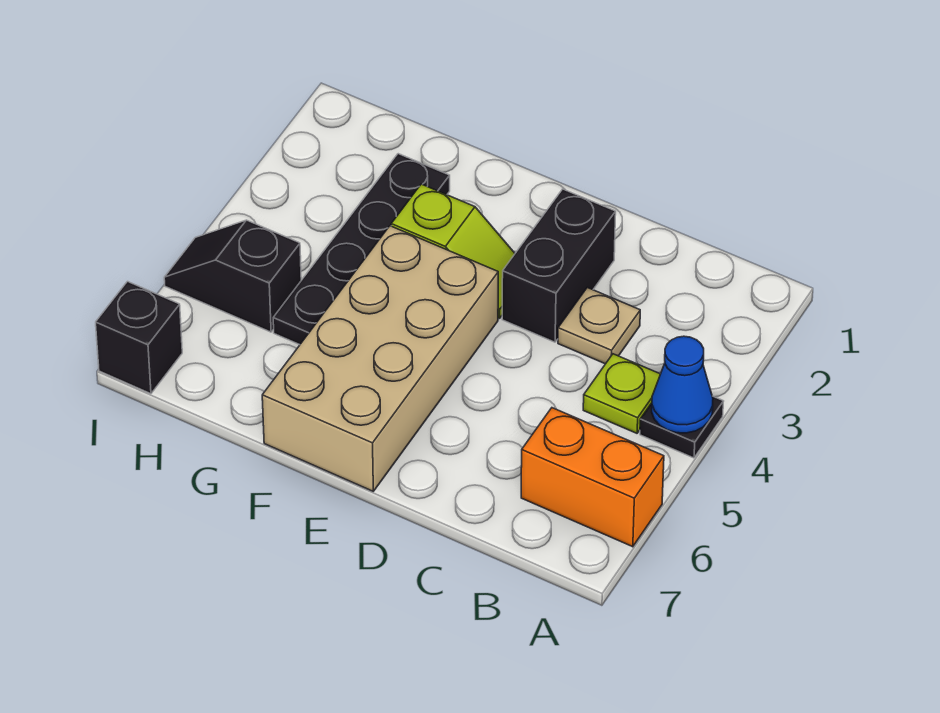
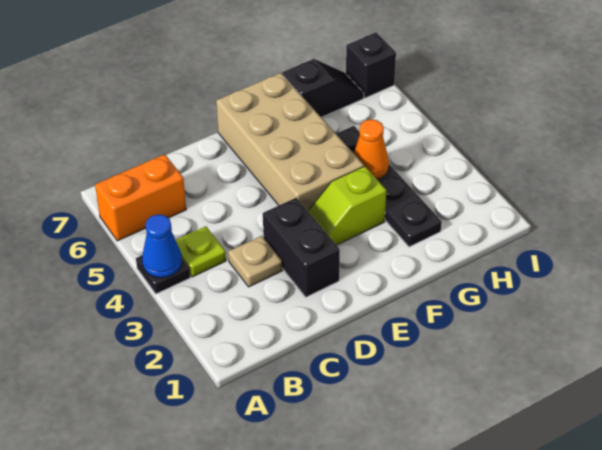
none -> orange cone G4 level 2
black slope H5:I5 level 1 top H -> black slope G7:H7 level 1 top G

